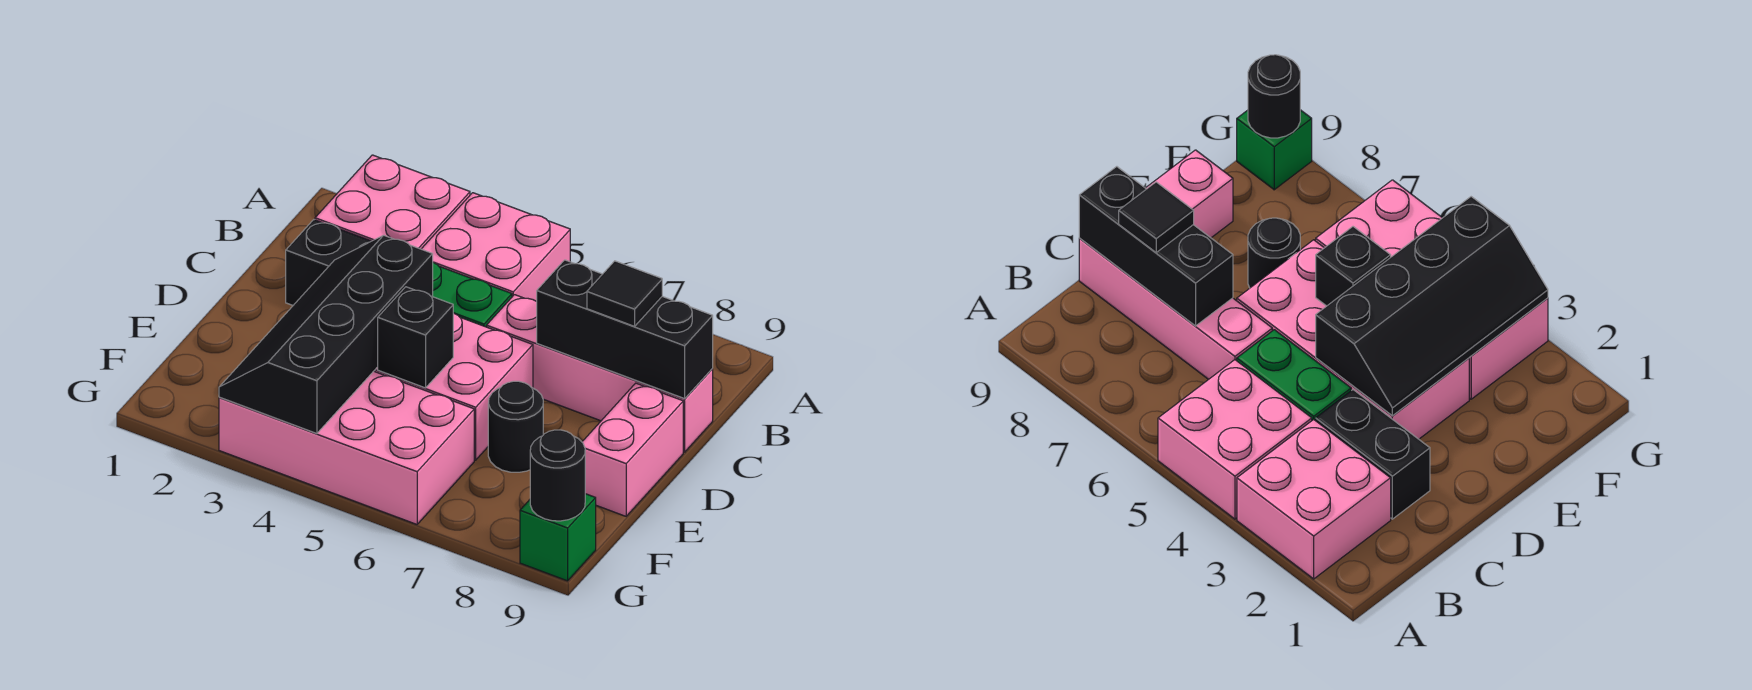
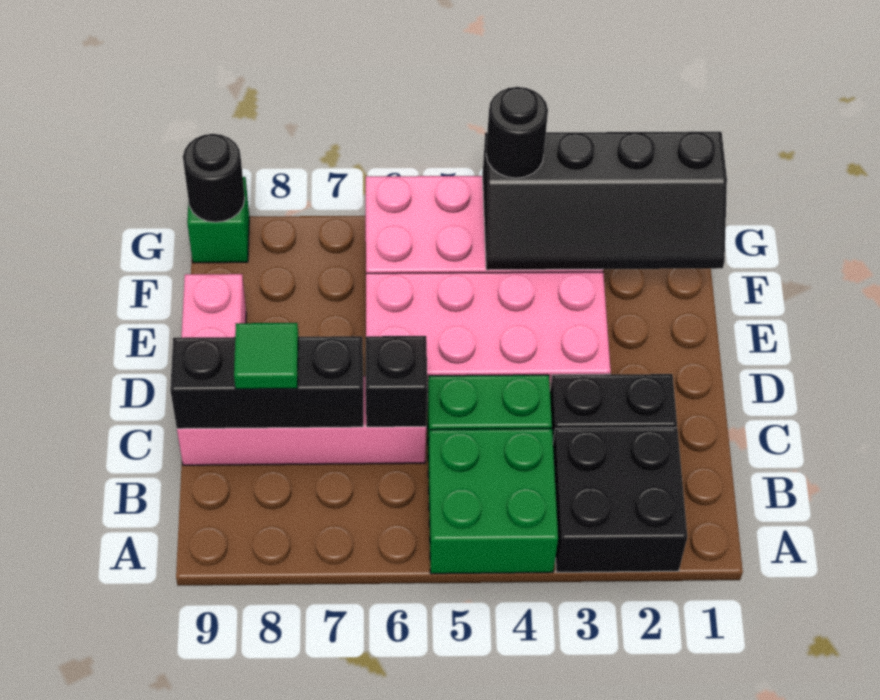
pink brick A2:B3 level 1 -> black brick A2:B3 level 1
pink brick A4:B5 level 1 -> green brick A4:B5 level 1
black tile C8 level 3 -> green tile C8 level 3
black slope D3:G4 level 2 top 4 -> black slope F1:G4 level 2 top G
black brick E5 level 2 -> black brick C6 level 2
black round brick E7 level 1 -> black round brick G4 level 3

